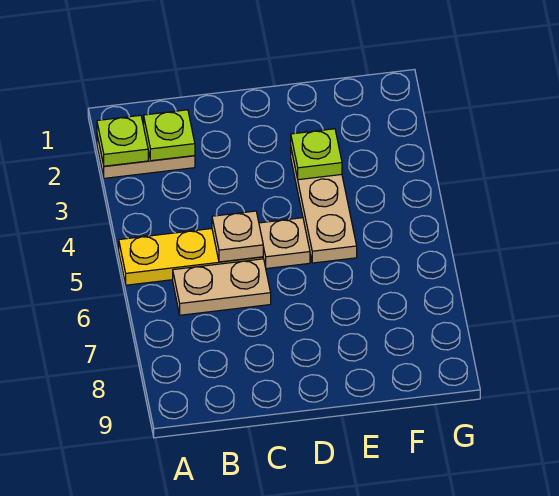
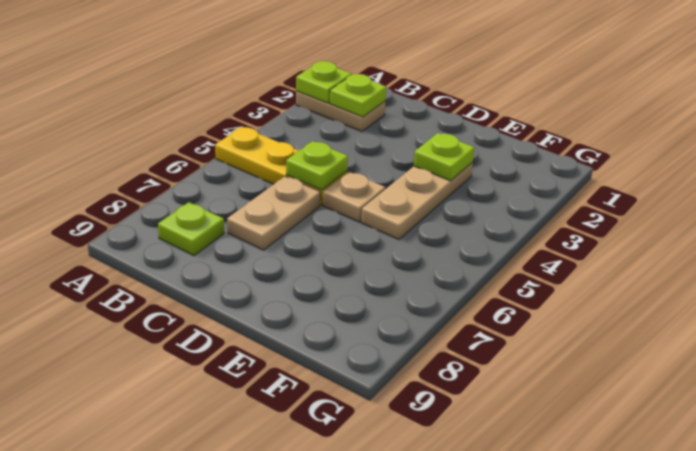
tan plate B6:C6 level 1 -> tan plate C6:C7 level 1
none -> lime plate B8 level 1
tan plate C5 level 2 -> lime plate C5 level 2

